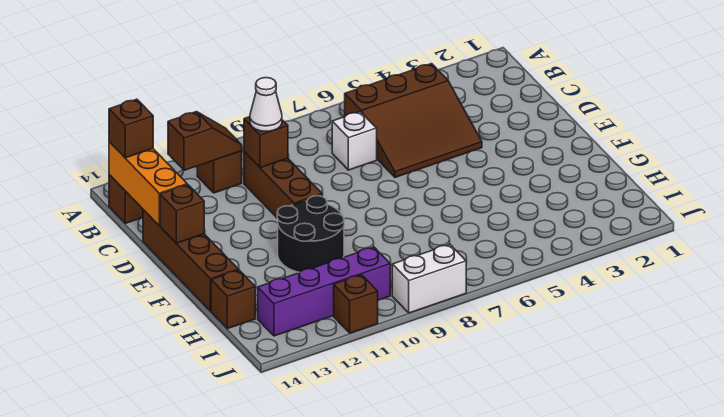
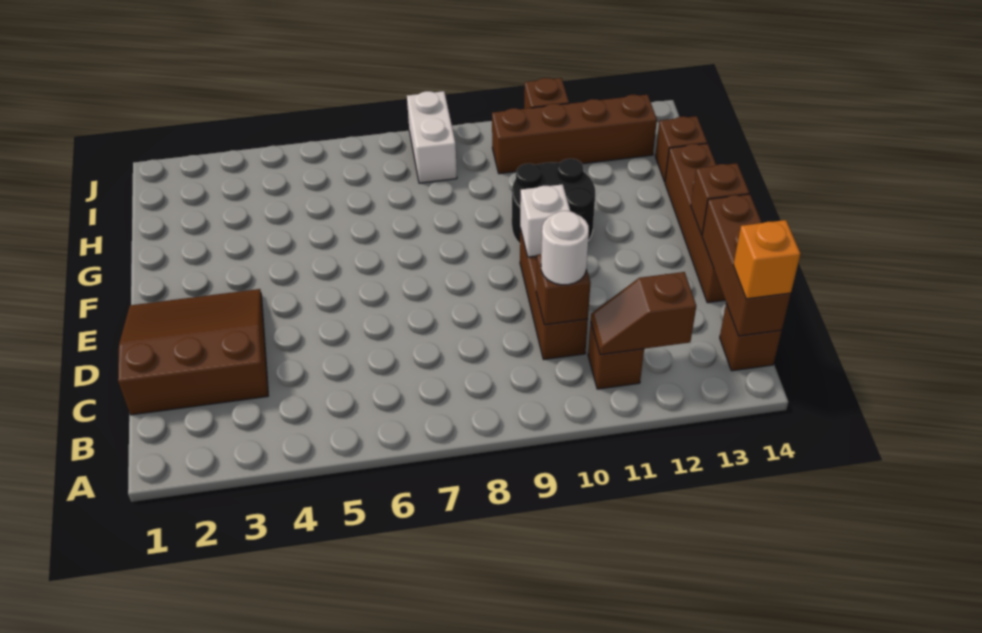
brown slope B4:D6 level 1 top B -> brown slope C1:E3 level 1 top C
orange brick B14:D14 level 2 -> brown brick B14:D14 level 2
brown brick B14 level 3 -> orange brick B14 level 3
white brick C7 level 1 -> white brick E10 level 2
white cone C10 level 3 -> white round brick C10 level 3
purple brick I10:I13 level 1 -> brown brick I10:I13 level 1
white brick J8:J9 level 1 -> white brick I8:J8 level 1

